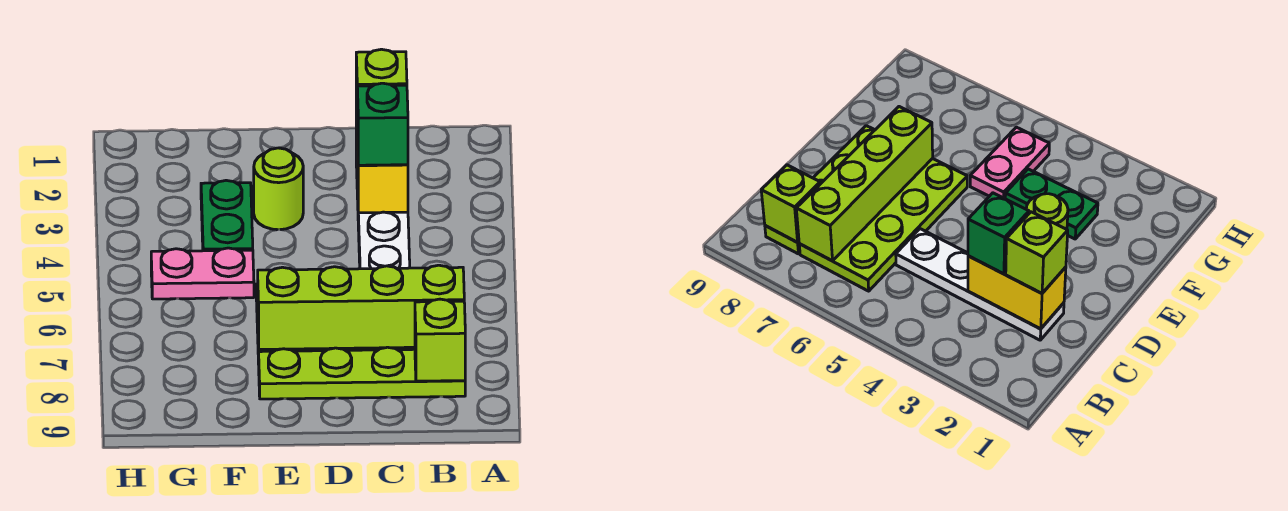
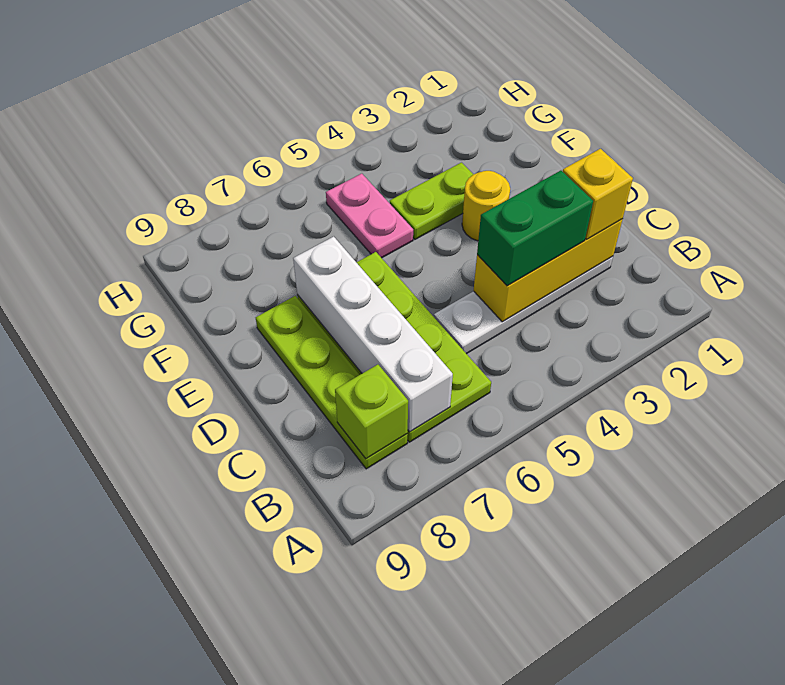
lime brick B7:E7 level 2 -> white brick B7:E7 level 2
yellow brick C2:C3 level 2 -> yellow brick C2:C4 level 2
lime brick C2 level 3 -> yellow brick C2 level 3
green brick C3 level 3 -> green brick C3:C4 level 3
lime round brick E3 level 1 -> yellow round brick E3 level 1
green plate F3:F4 level 1 -> lime plate F3:F4 level 1

